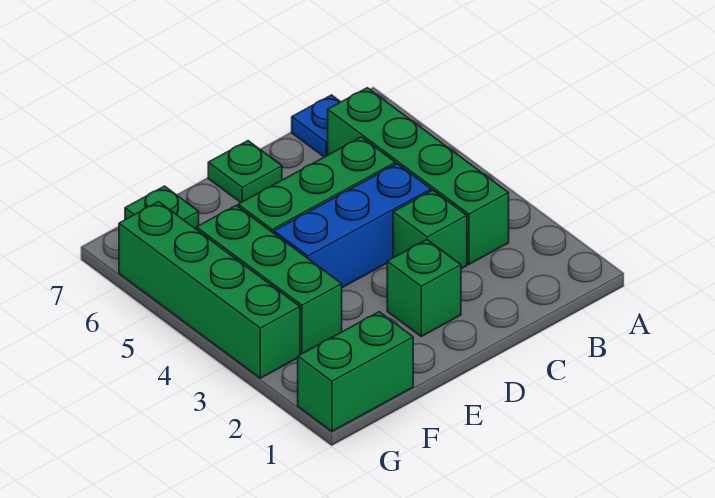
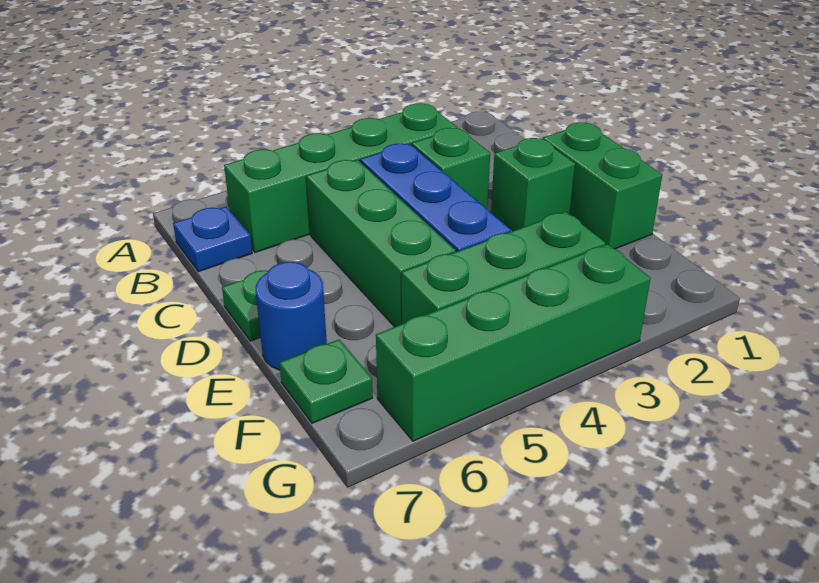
none -> blue round brick E7 level 1
green brick F1:G1 level 1 -> green brick D1:E1 level 1

